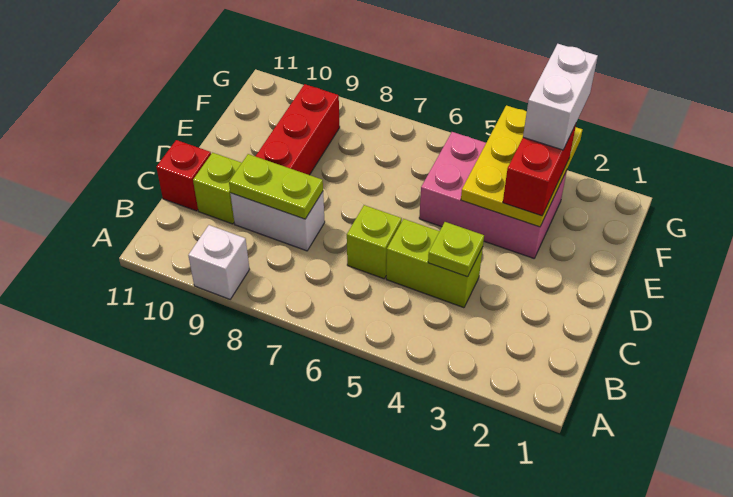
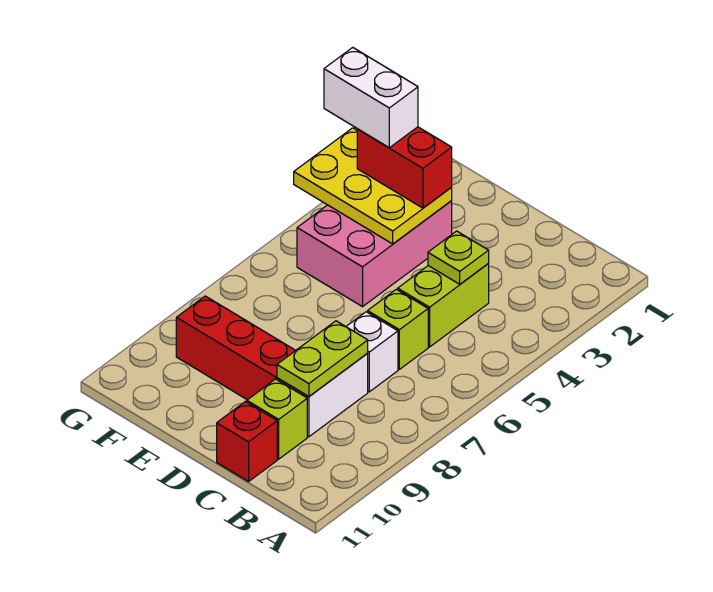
white brick A9 level 1 -> white brick C7 level 1

